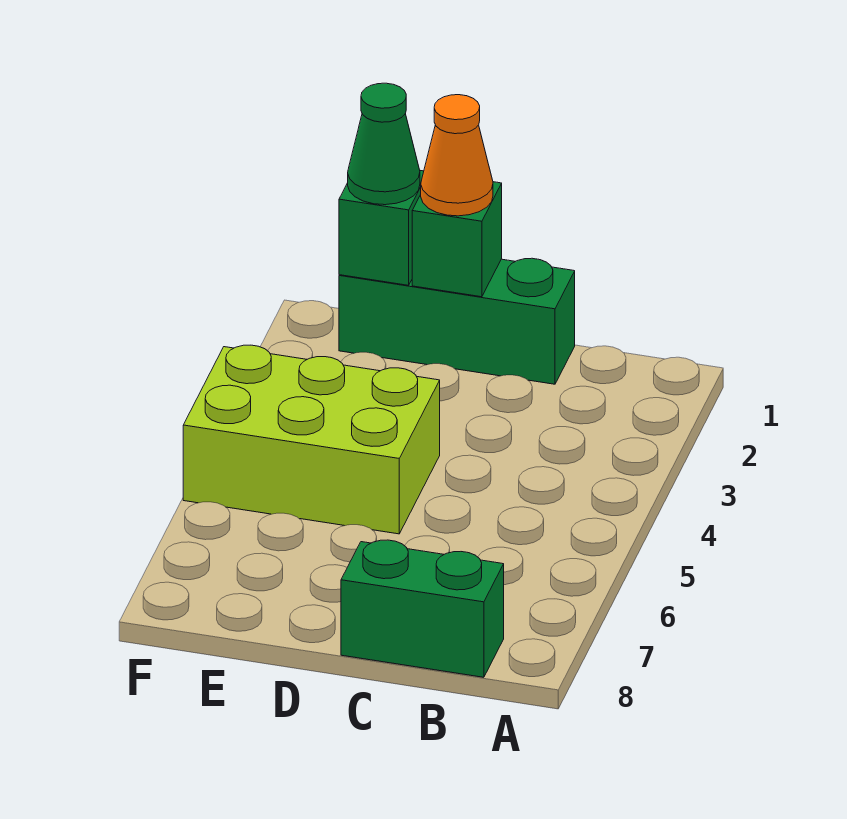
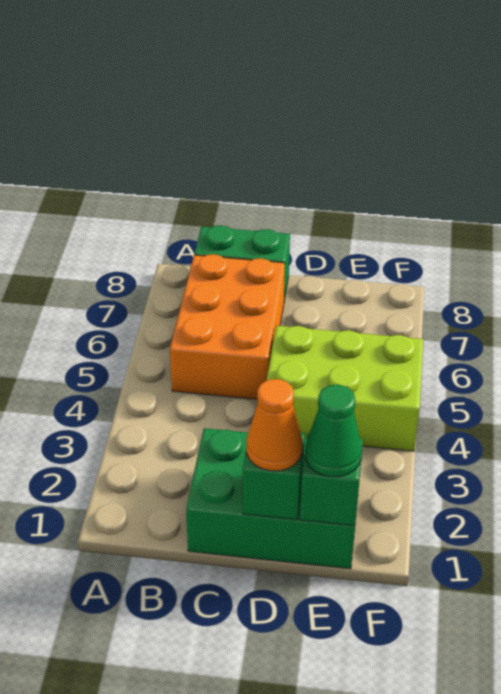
none -> orange brick B5:C7 level 1
green brick C1:E1 level 1 -> green brick C1:E2 level 1

